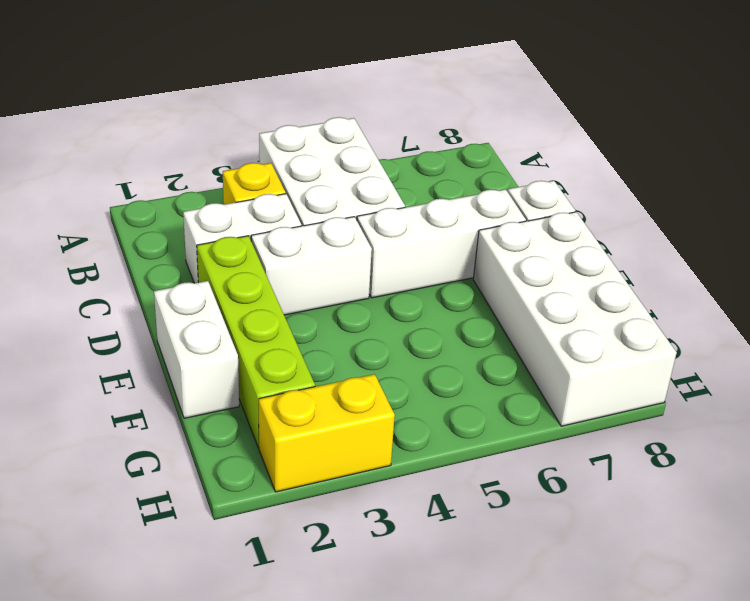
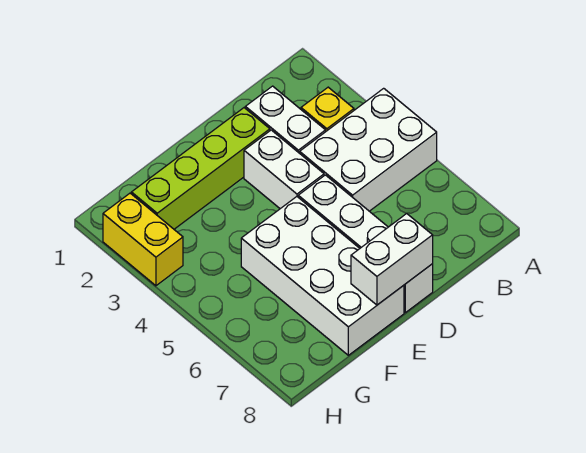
white brick E1:F1 level 1 -> white brick D8:E8 level 2
white brick E7:H8 level 1 -> white brick E5:F8 level 1

